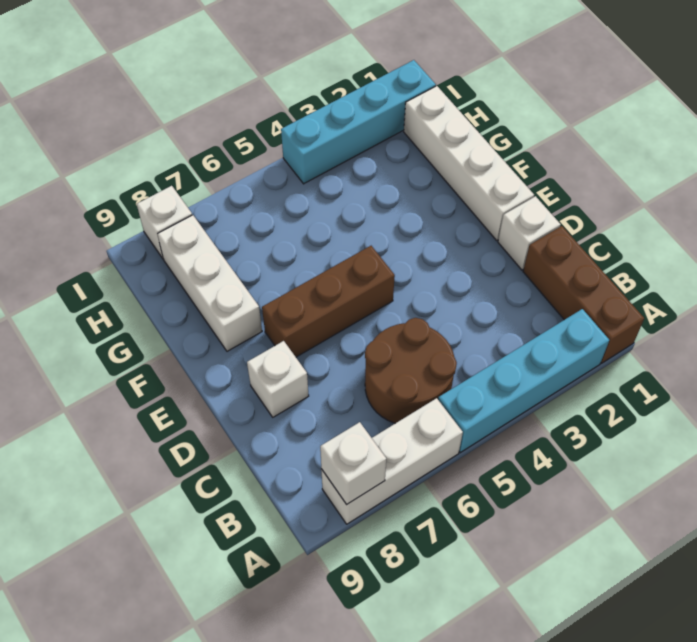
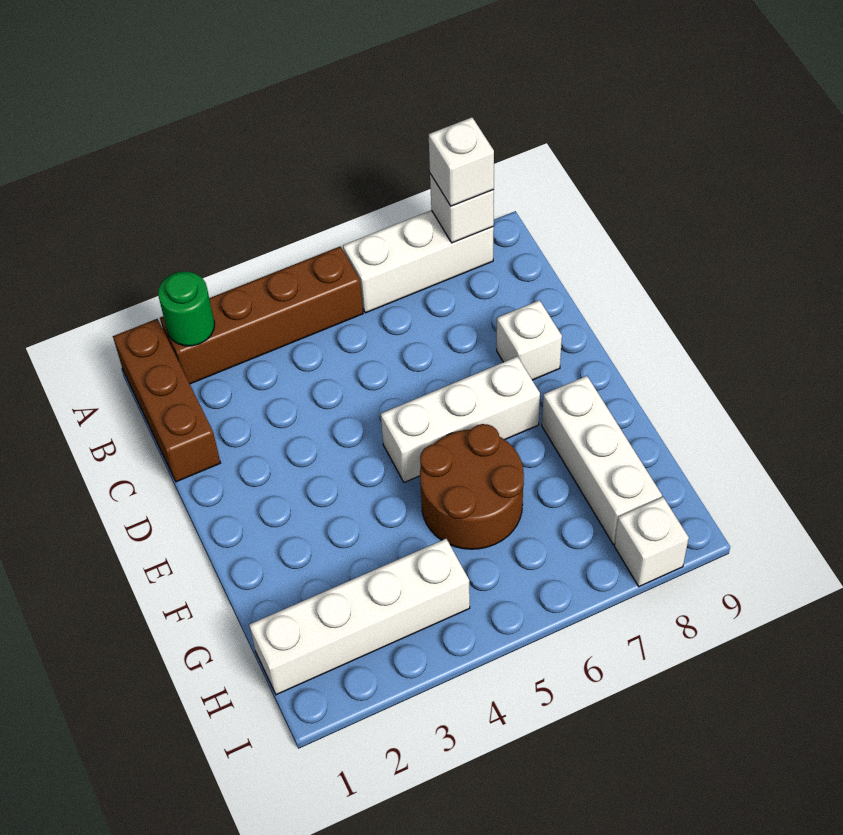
cyan brick A2:A5 level 1 -> brown brick A2:A5 level 1
none -> green round brick A2 level 2
brown round brick B5:C6 level 1 -> brown round brick F5:G6 level 1
white brick D1 level 1 -> white brick A8 level 3
white brick E1:H1 level 1 -> white brick H1:H4 level 1
brown brick E5:E7 level 1 -> white brick E5:E7 level 1
cyan brick I1:I4 level 1 -> none

